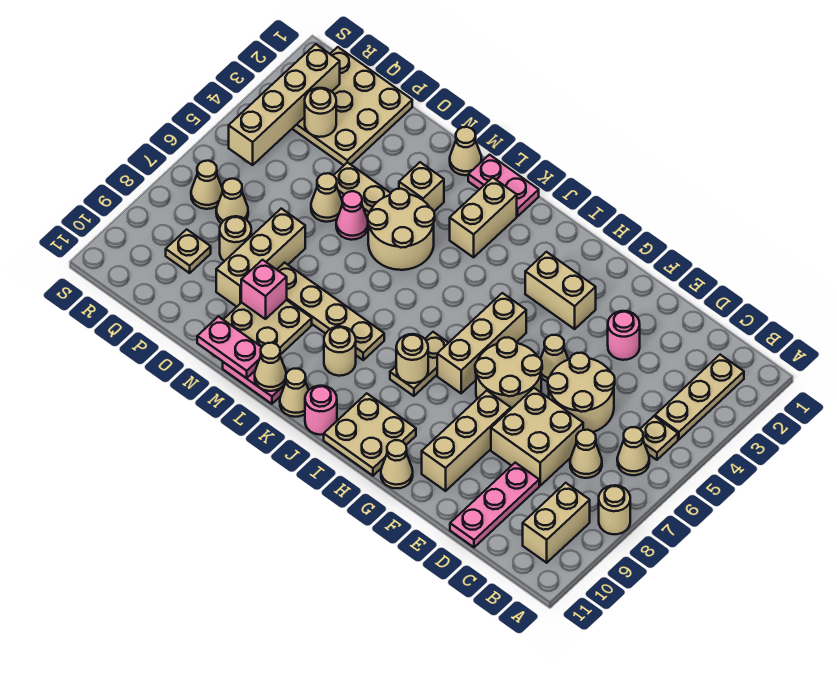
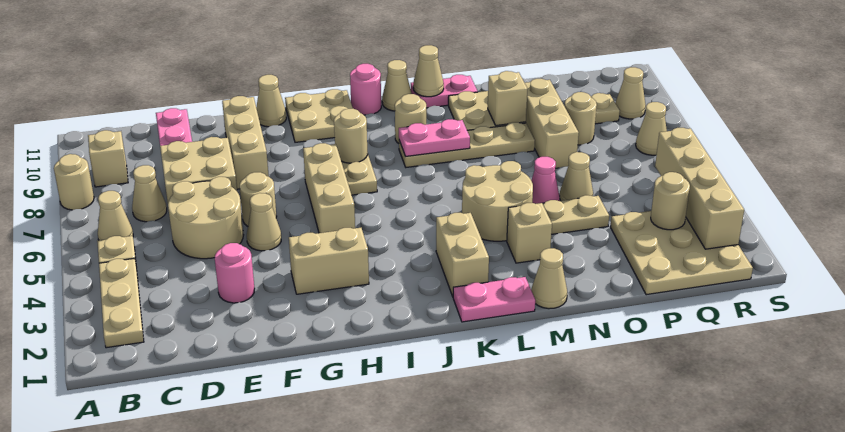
tan brick B9:B10 level 1 -> tan brick B9 level 1
tan round brick F6:G7 level 1 -> tan round brick F6 level 1
pink plate M11:N11 level 2 -> pink plate K8:L8 level 2
pink brick N9 level 2 -> tan brick N9 level 2
tan cone Q7 level 1 -> tan cone R9 level 1

